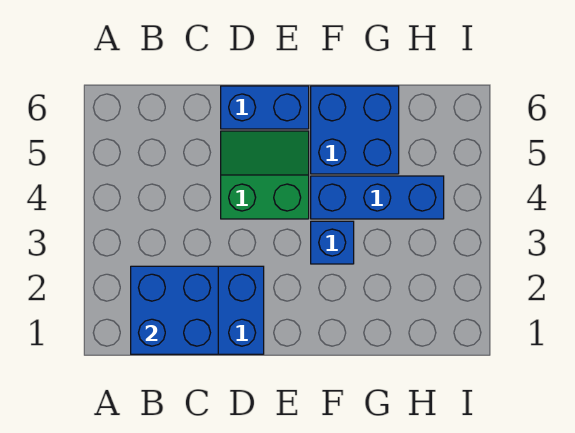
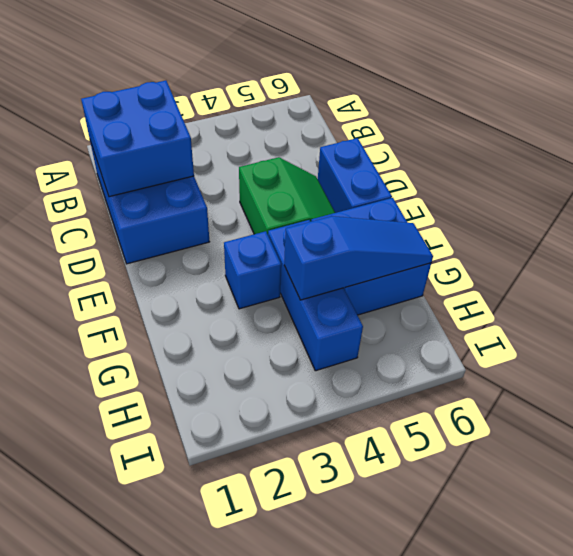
none -> blue slope G4:G6 level 2 top 4

